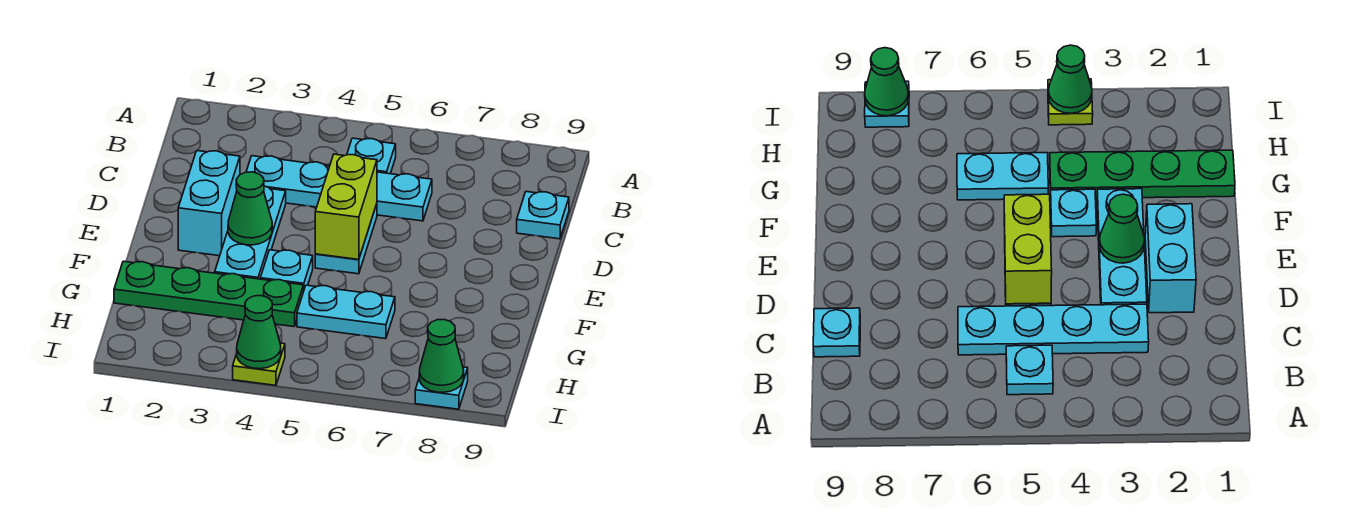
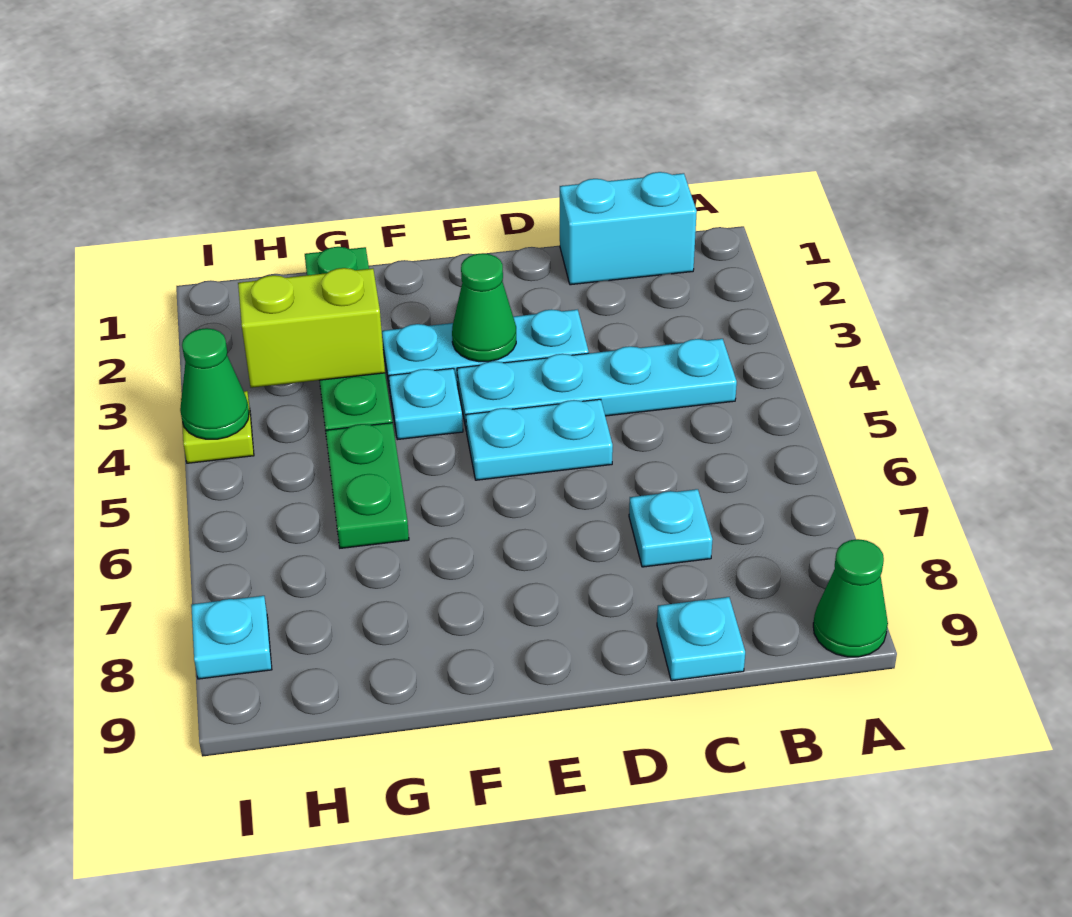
cyan plate B5 level 1 -> cyan plate C7 level 1
cyan plate C3:C6 level 1 -> cyan plate B4:E4 level 1
cyan brick D2:E2 level 1 -> cyan brick B1:C1 level 1
lime brick D5:E5 level 2 -> lime brick G3:H3 level 2
cyan plate G5:G6 level 1 -> green plate G5:G6 level 1
green cone I8 level 2 -> green cone A9 level 1

